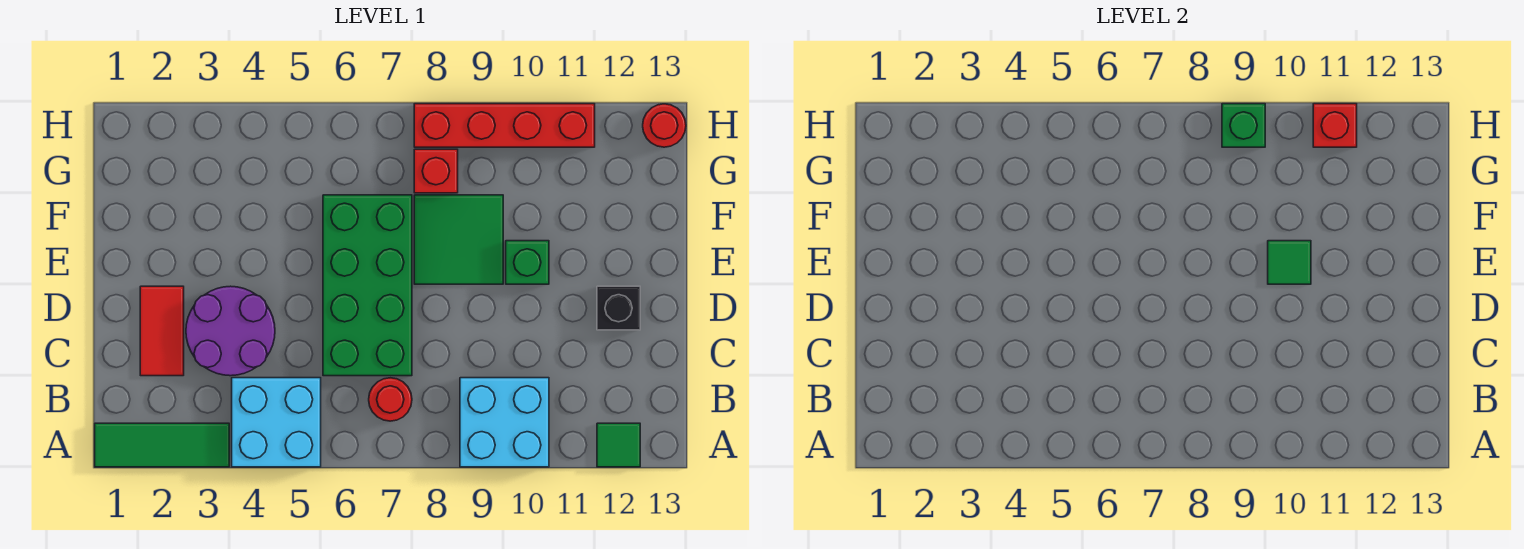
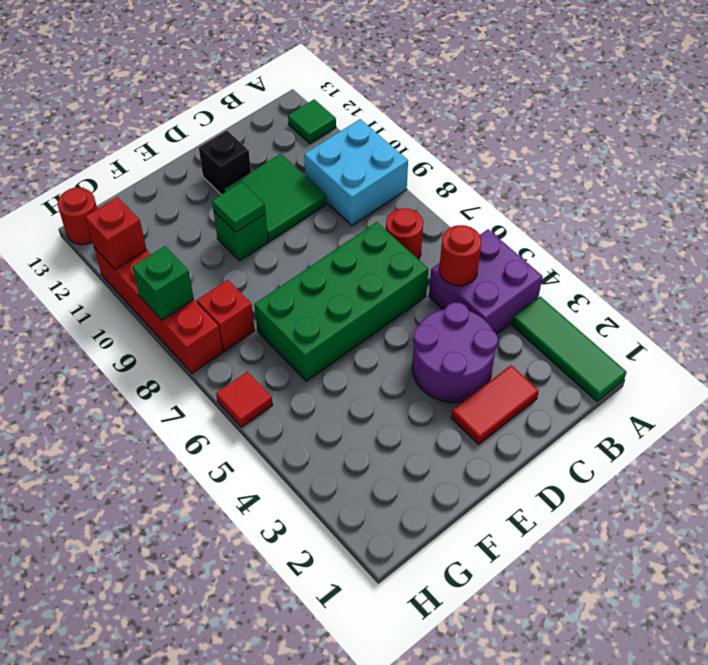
cyan brick A4:B5 level 1 -> purple brick A4:B5 level 1
none -> red round brick B5 level 2
green tile E8:F9 level 1 -> green tile C10:D11 level 1
none -> red tile H6 level 1

